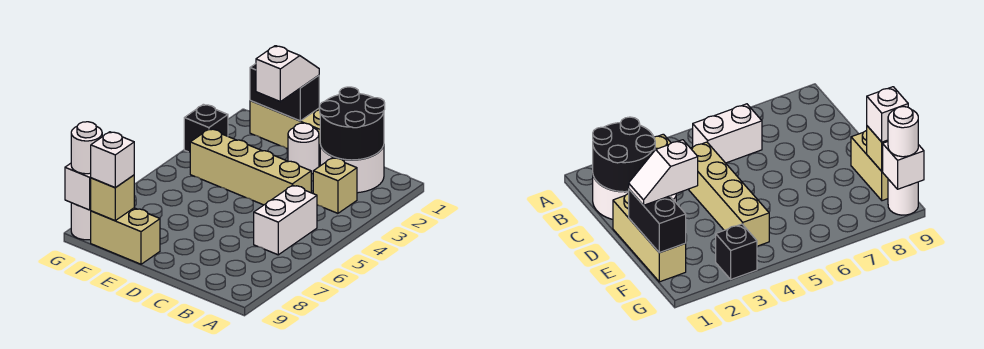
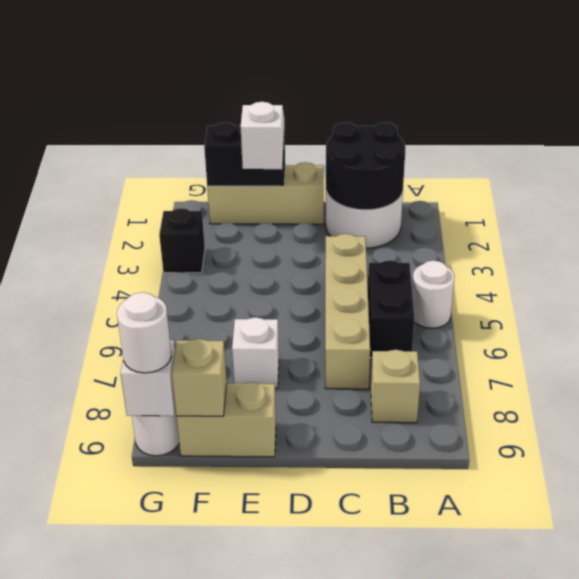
tan brick B3 level 1 -> tan brick B8 level 1
white brick B5:B6 level 1 -> black brick B5:B6 level 1
tan brick C4:F4 level 1 -> tan brick C4:C7 level 1
white round brick D2 level 1 -> white round brick A5 level 1
white brick F9 level 3 -> white brick E7 level 1

